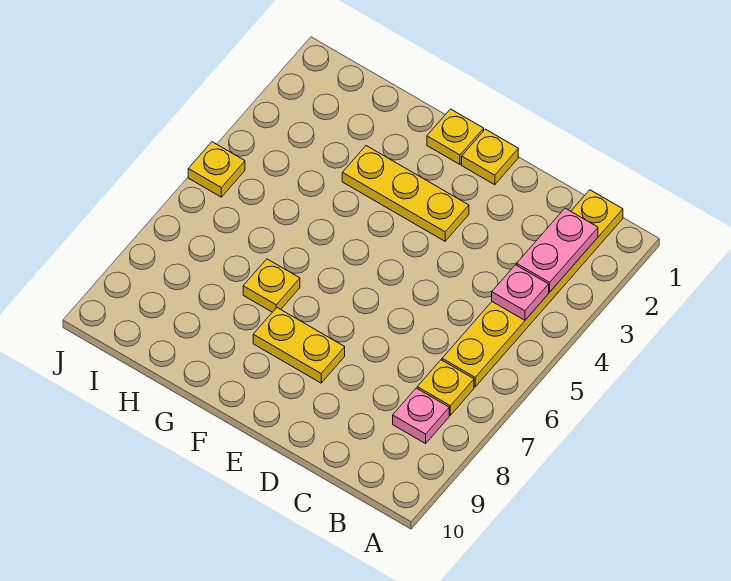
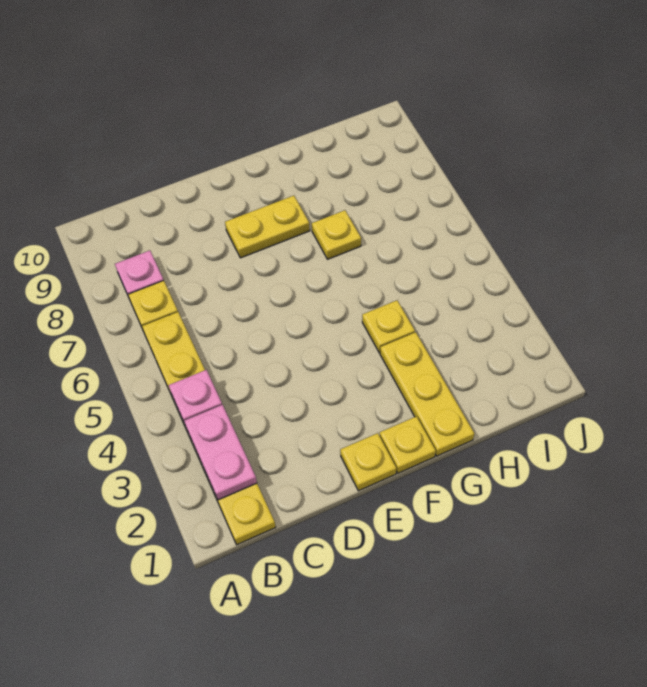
yellow plate E3:G3 level 1 -> yellow plate G1:G3 level 1
yellow plate J5 level 1 -> yellow plate G4 level 1

